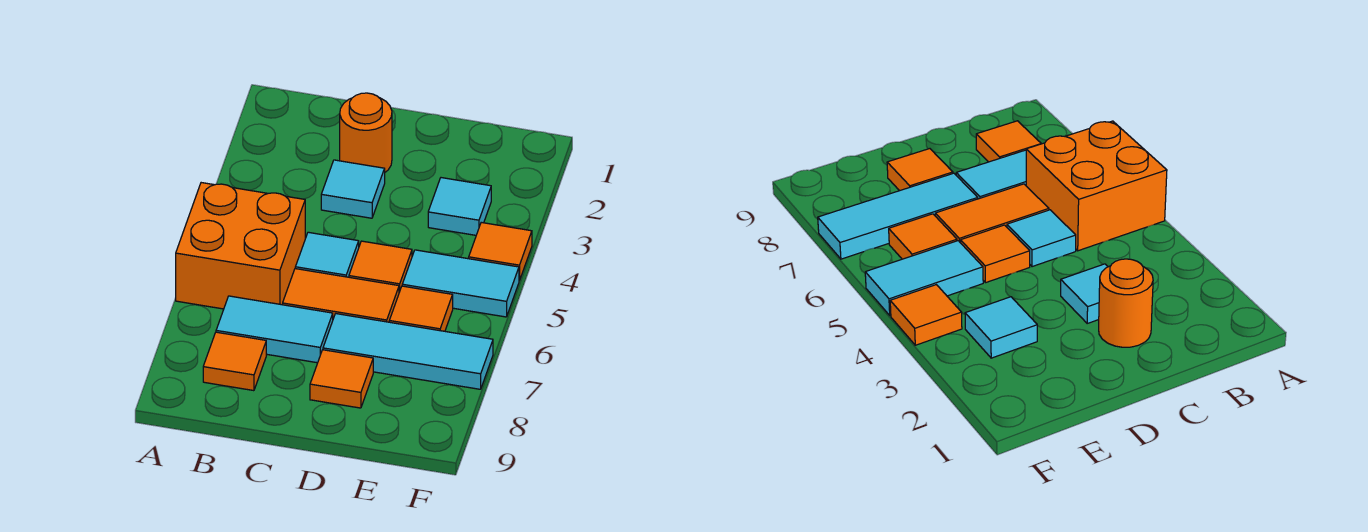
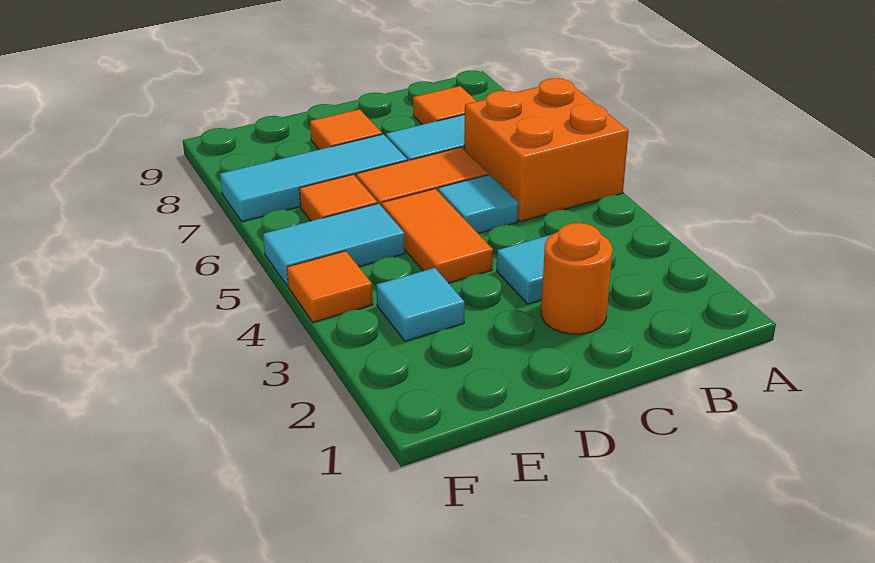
orange tile D5 level 1 -> orange tile D4:D5 level 1

